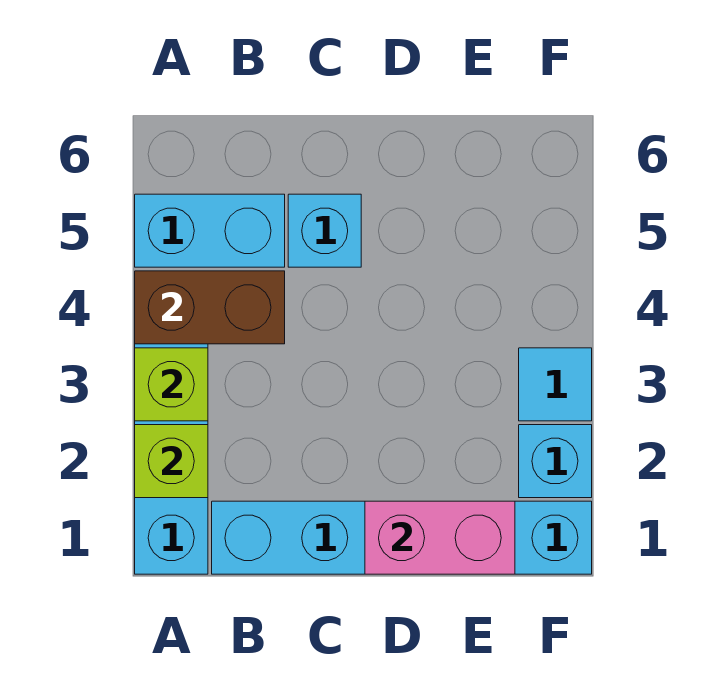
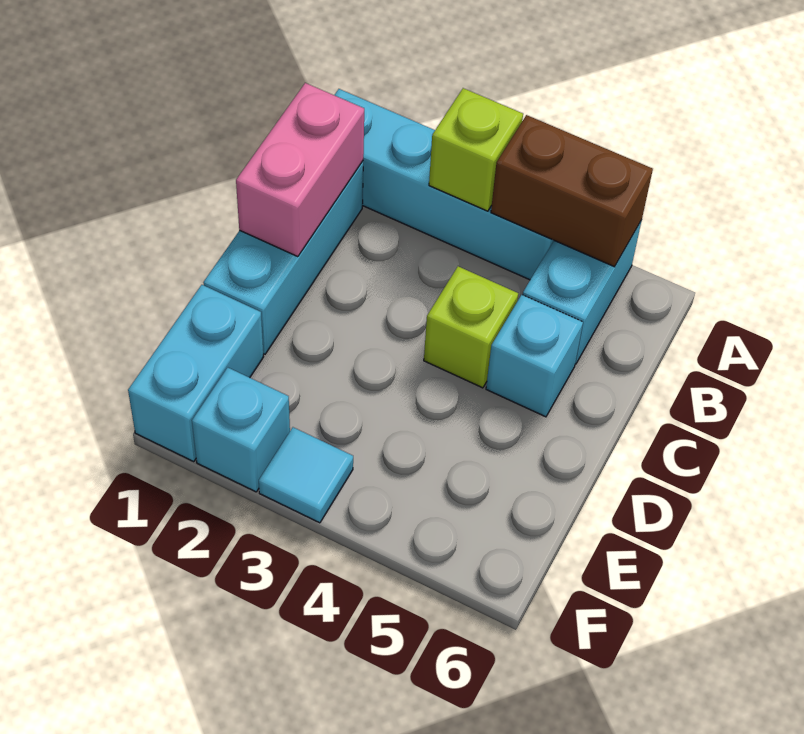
lime brick A2 level 2 -> lime brick C4 level 1
brown brick A4:B4 level 2 -> brown brick A4:A5 level 2
pink brick D1:E1 level 2 -> pink brick B1:C1 level 2

